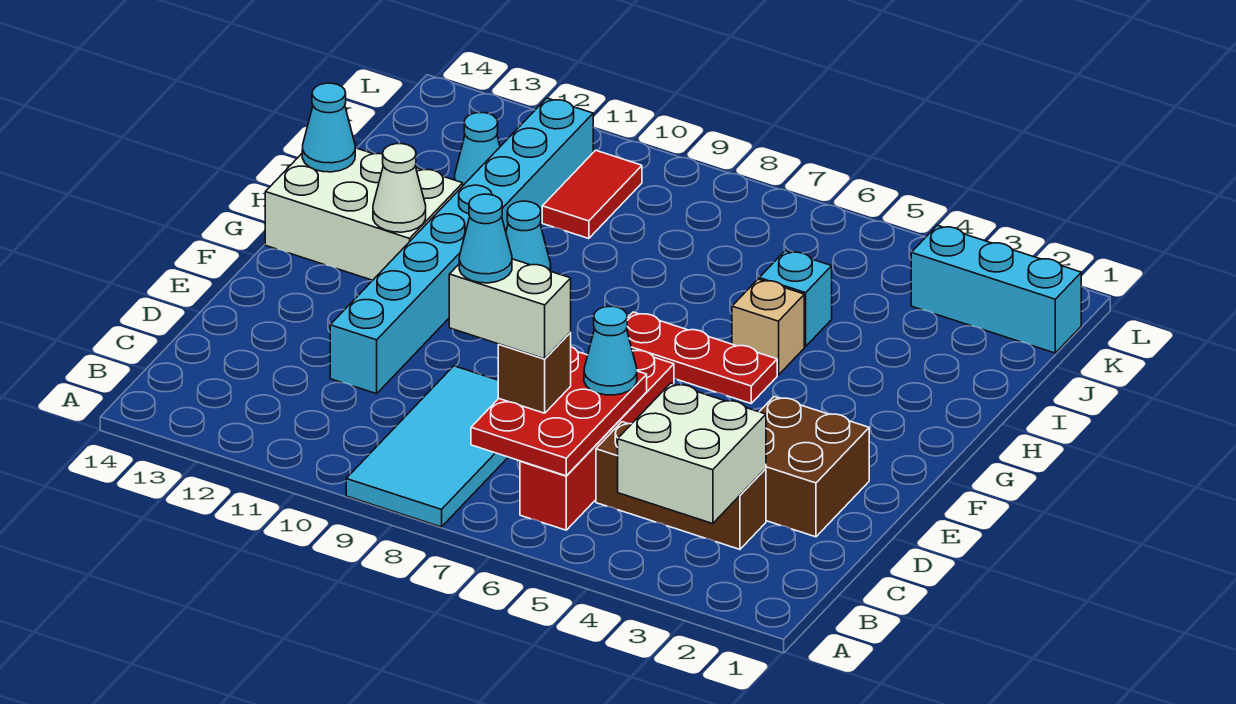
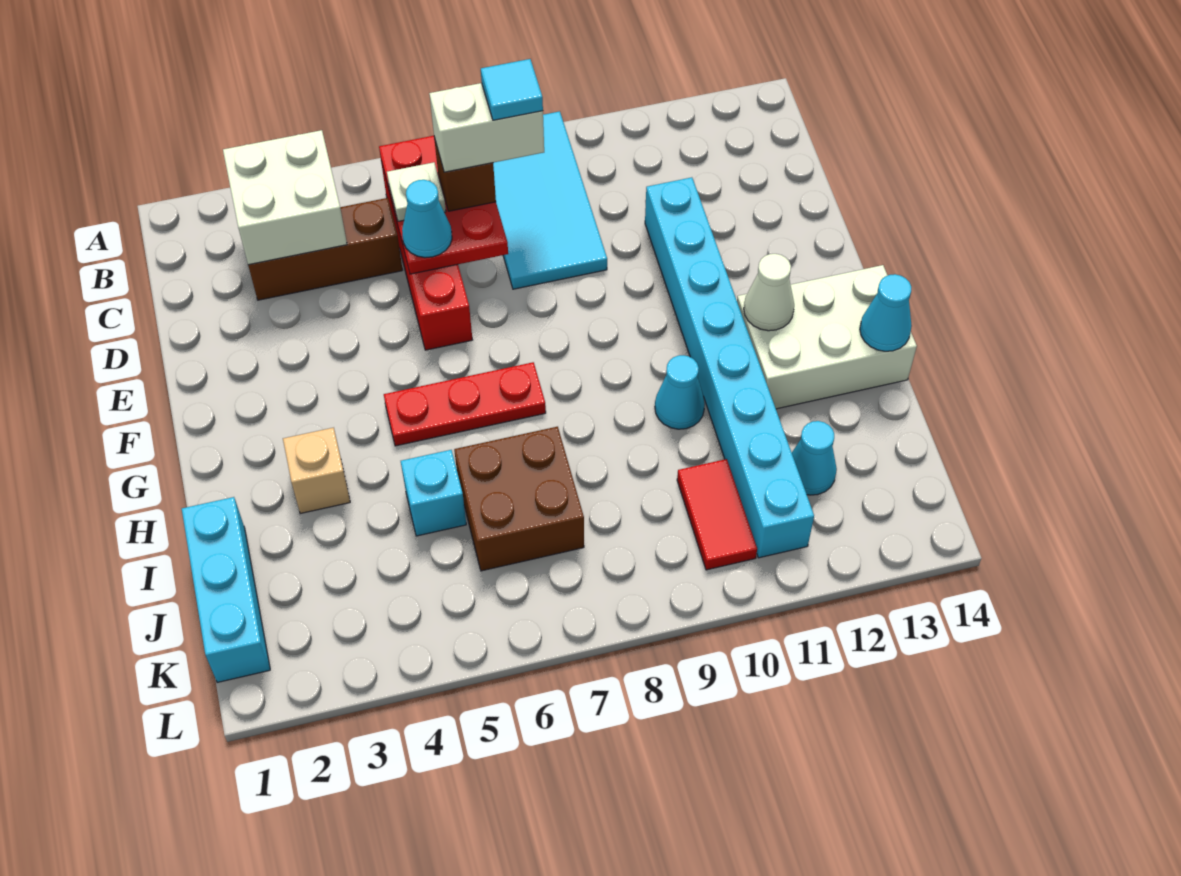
none -> white plate C6 level 3
cyan cone C8 level 5 -> cyan tile C8 level 5
brown brick D2:E3 level 1 -> brown brick I6:J7 level 1
tan brick H5 level 1 -> tan brick H3 level 1
cyan brick K1:K3 level 1 -> cyan brick I1:K1 level 1

